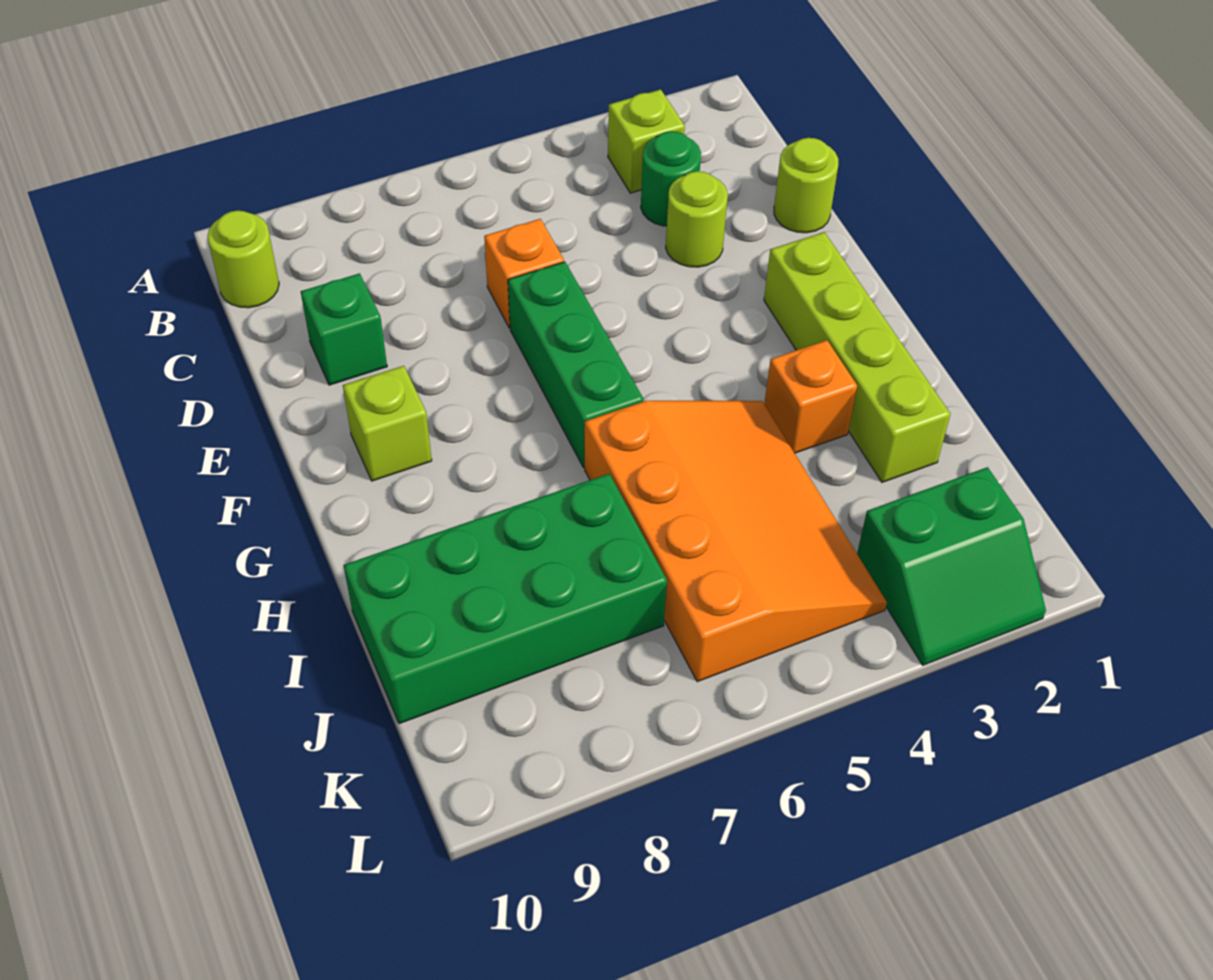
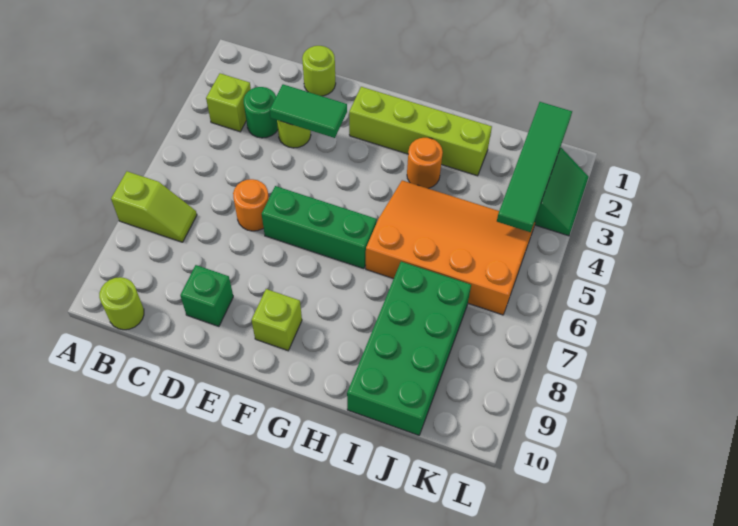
none -> lime slope A7:B7 level 1 top A
none -> green tile D3:E3 level 2
orange brick D6 level 1 -> orange round brick D6 level 1
orange brick H3 level 1 -> orange round brick H3 level 1
none -> green tile K1:K4 level 2

